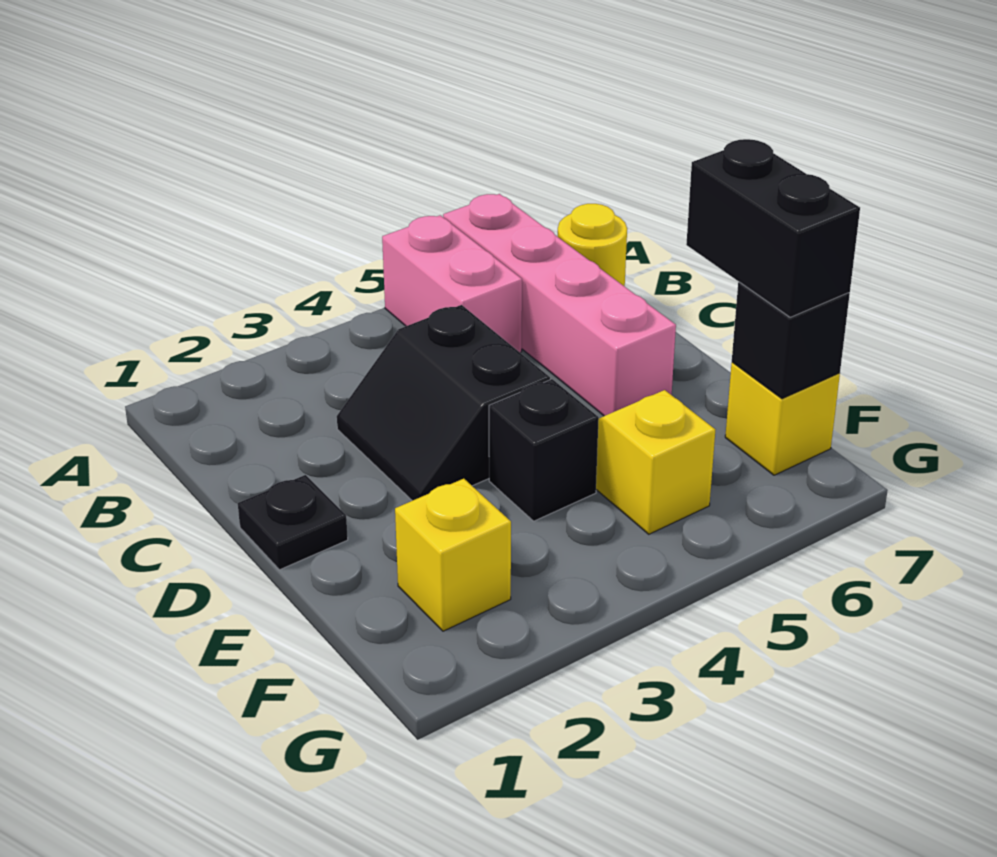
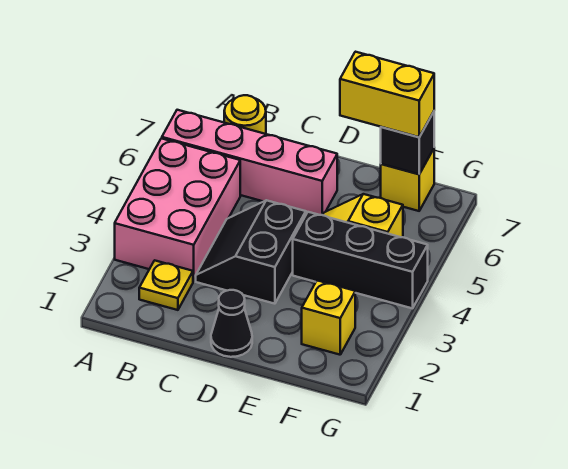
pink brick A5:B5 level 1 -> pink brick A3:B5 level 1
none -> yellow plate B2 level 1
black slope C3:D4 level 1 top 4 -> black slope C3:D4 level 1 top D
black plate D1 level 1 -> black cone D1 level 1
black brick E4 level 1 -> black brick E4:G4 level 1
black brick E7:F7 level 3 -> yellow brick E7:F7 level 3

